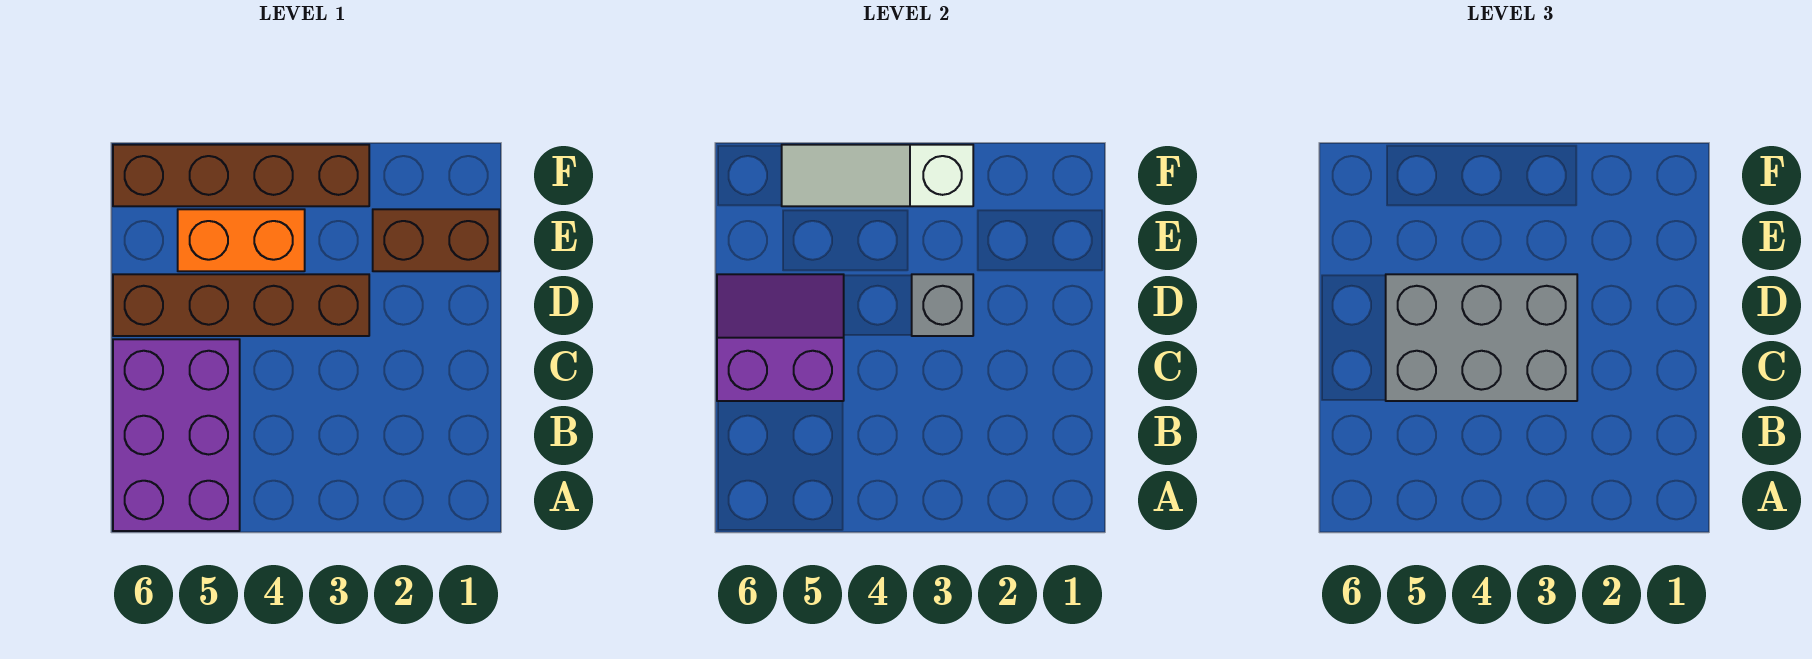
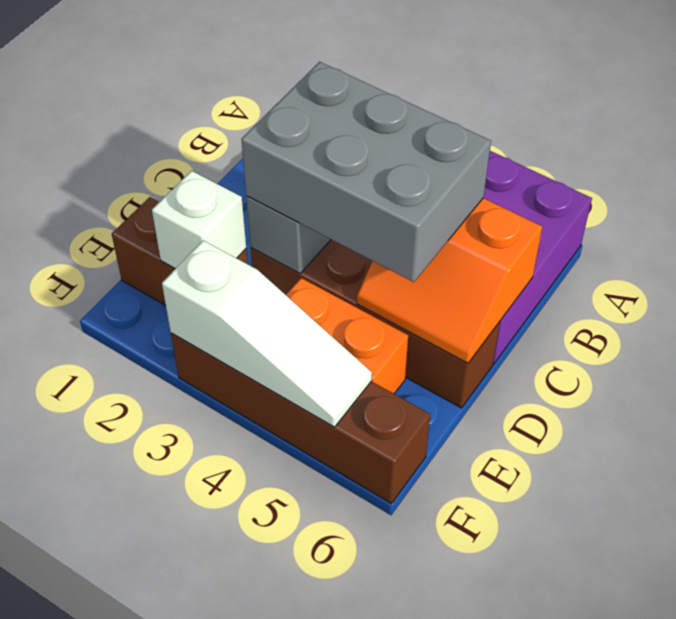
purple slope C5:D6 level 2 top C -> orange slope C5:D6 level 2 top C
none -> white brick E2 level 2

